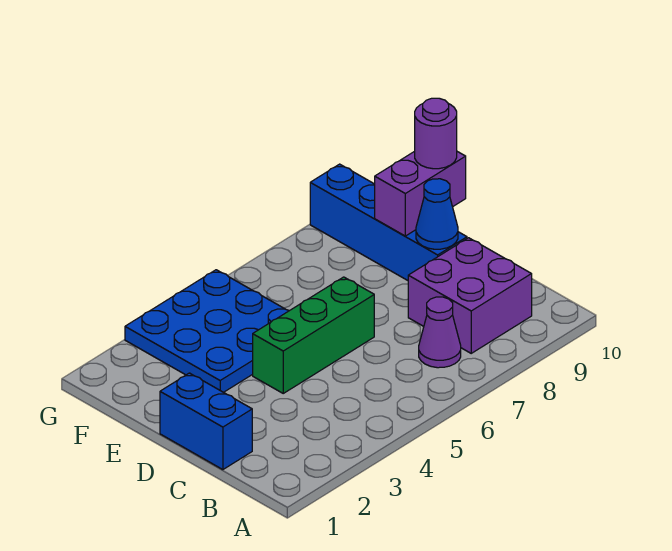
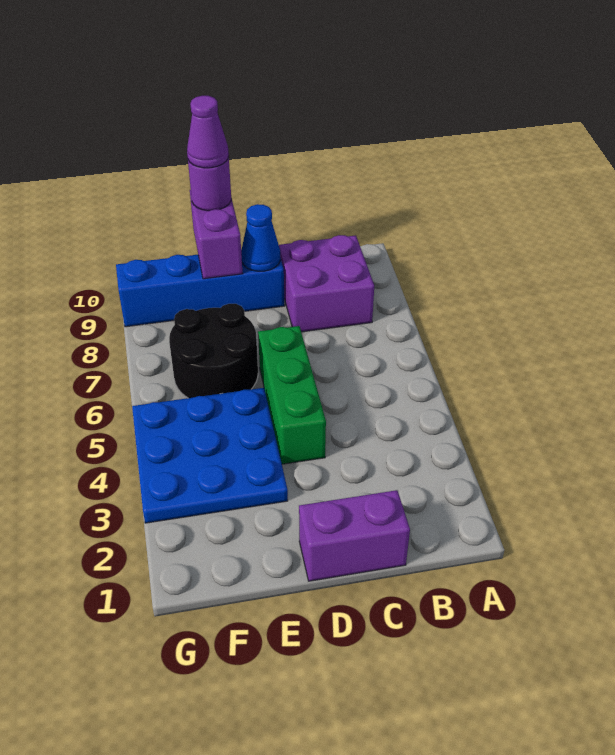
purple cone B7 level 1 -> purple cone E10 level 4
blue brick C1:D1 level 1 -> purple brick C1:D1 level 1
none -> black round brick E6:F7 level 1

